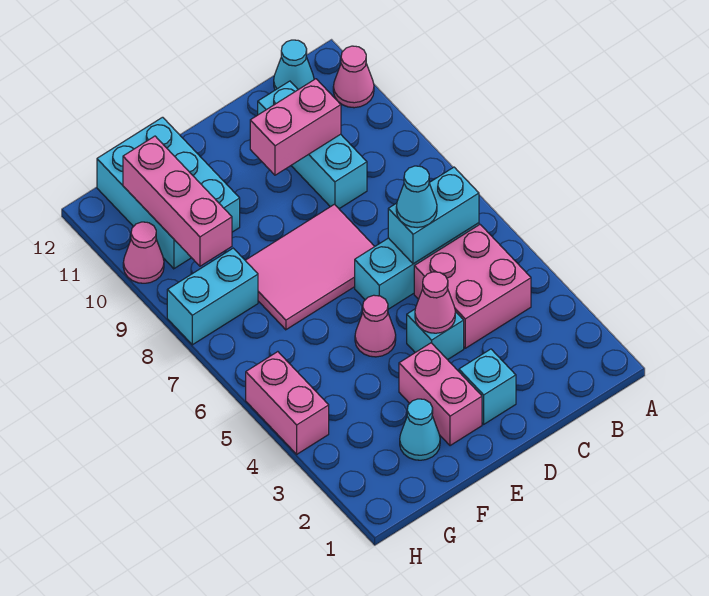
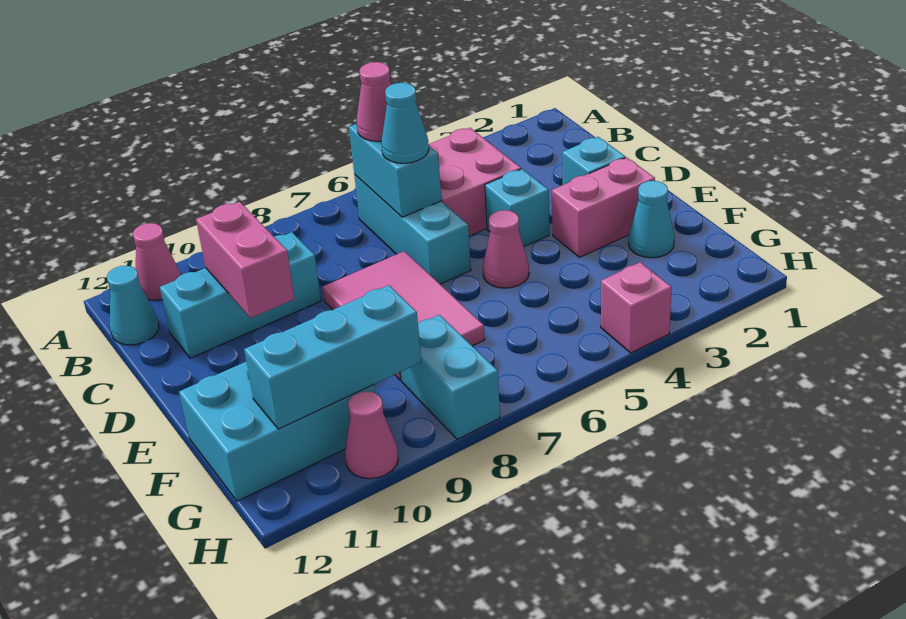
pink cone D4 level 2 -> pink cone B6 level 3
pink brick G9:G11 level 2 -> cyan brick G9:G11 level 2
pink brick H4:H5 level 1 -> pink brick H4 level 1

